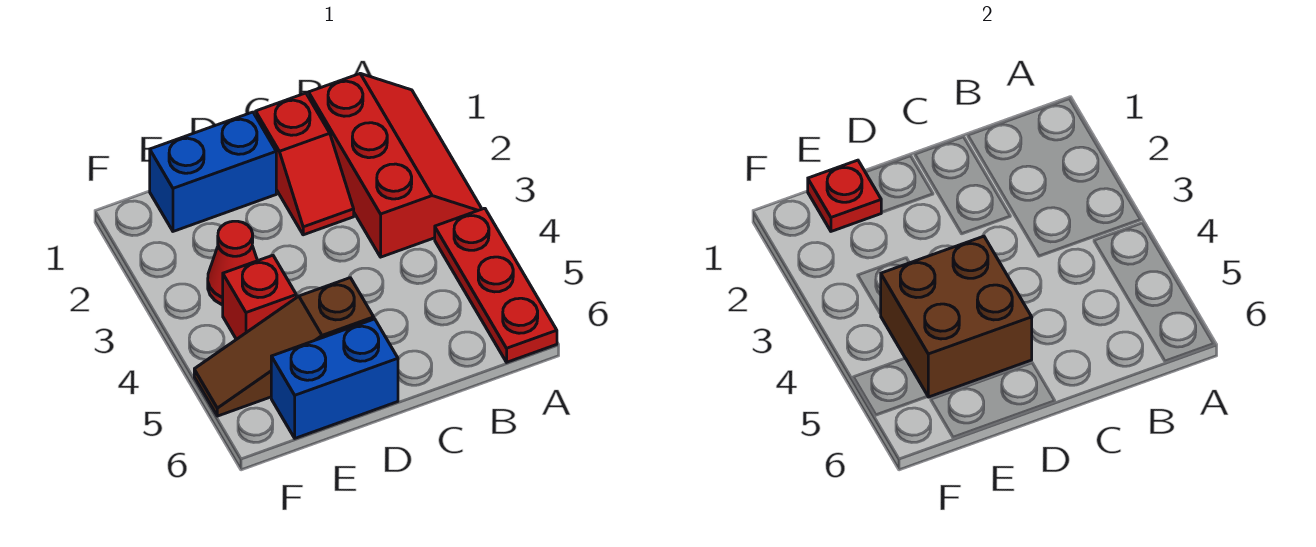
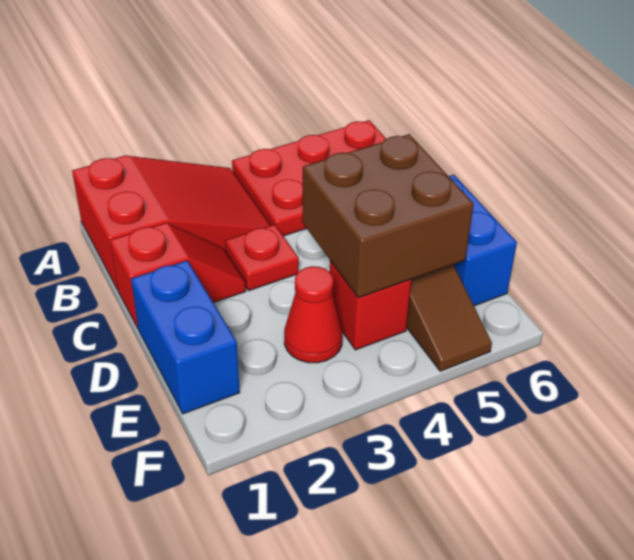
red slope A1:B3 level 1 top B -> red slope A1:B3 level 1 top 1
red plate A4:A6 level 1 -> red plate A4:B6 level 1
red plate E1 level 2 -> red plate C3 level 1

